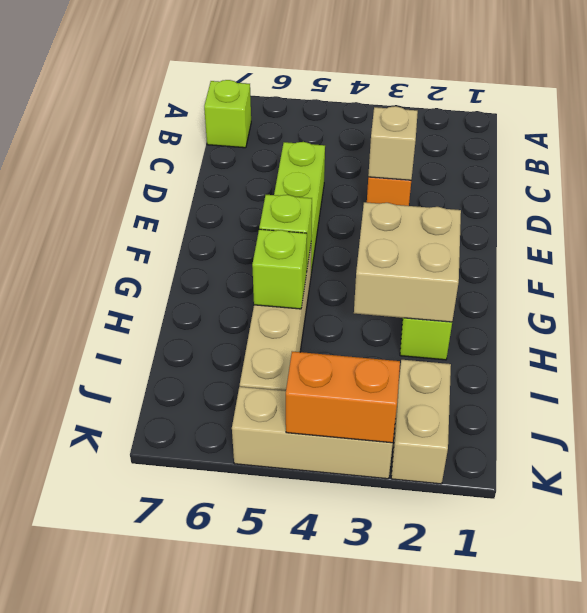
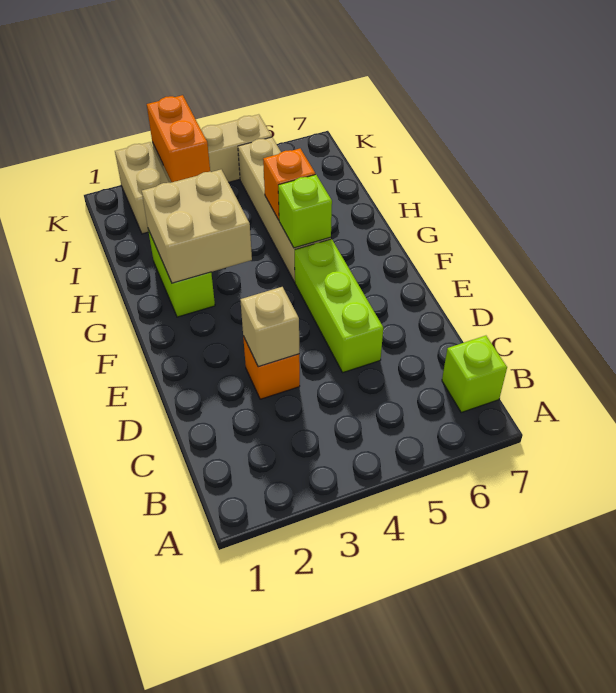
lime brick H5 level 2 -> orange brick H5 level 2
orange brick K3:K4 level 2 -> orange brick J3:K3 level 2

